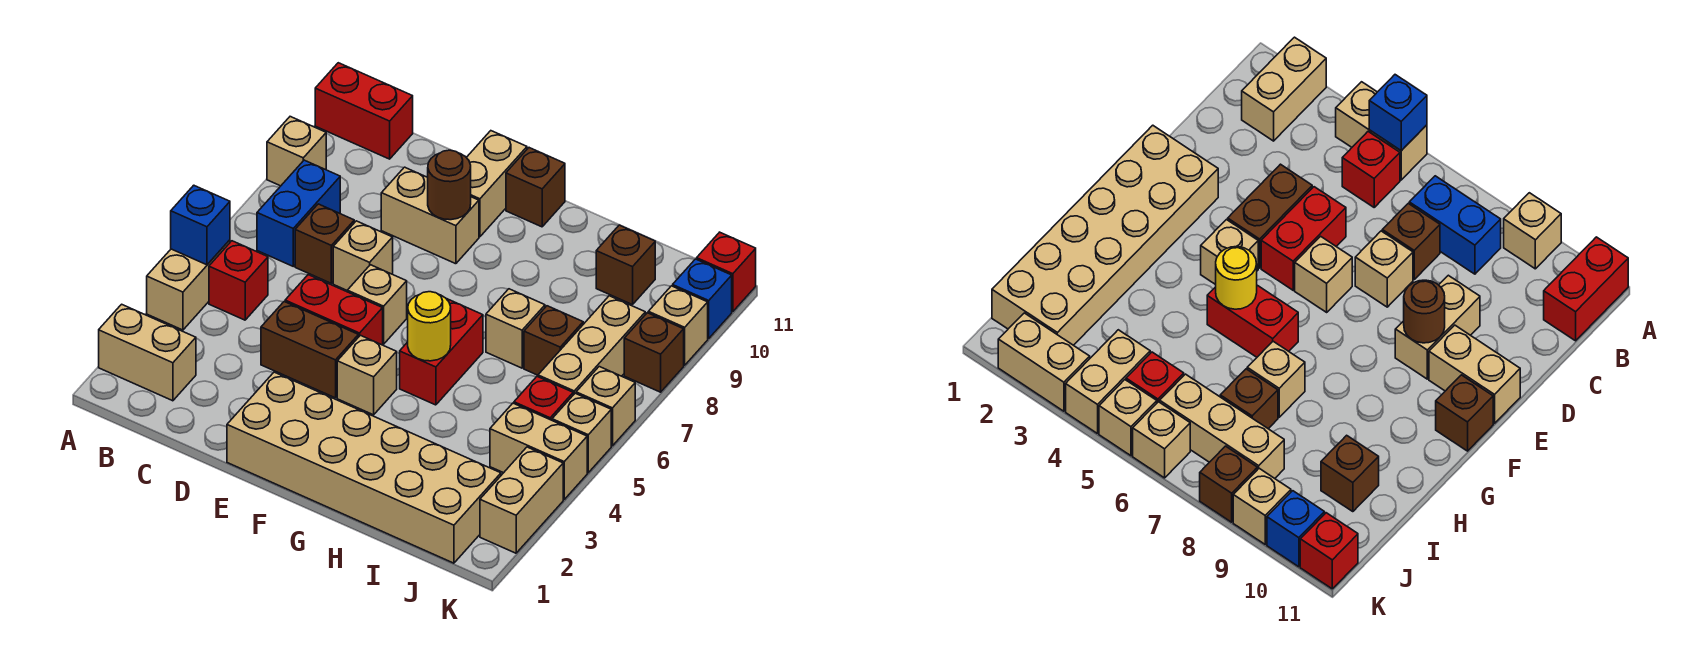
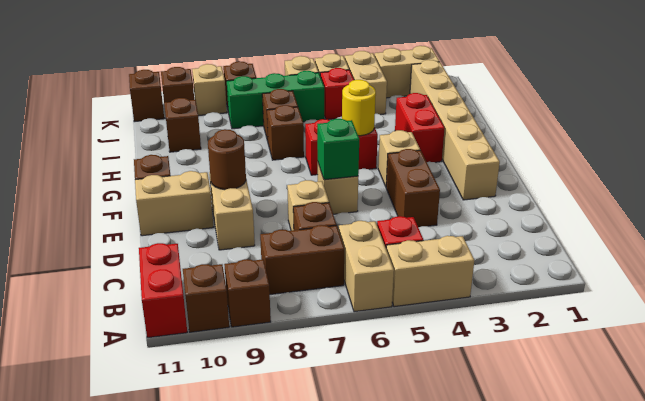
tan brick A2:B2 level 1 -> tan brick A6:B6 level 1
blue brick A5 level 2 -> none
tan brick A9 level 1 -> brown brick A9 level 1
none -> brown brick A10 level 1
blue brick B7:B8 level 1 -> brown brick B7:B8 level 1
red brick D5:E5 level 1 -> red brick G3:H3 level 1
tan brick E1:J2 level 1 -> tan brick E2:J2 level 1
none -> green brick E6 level 2
tan brick H7 level 1 -> brown brick H7 level 1
tan brick J6:J8 level 1 -> green brick J6:J8 level 1
blue brick K10 level 1 -> brown brick K10 level 1
red brick K11 level 1 -> brown brick K11 level 1

